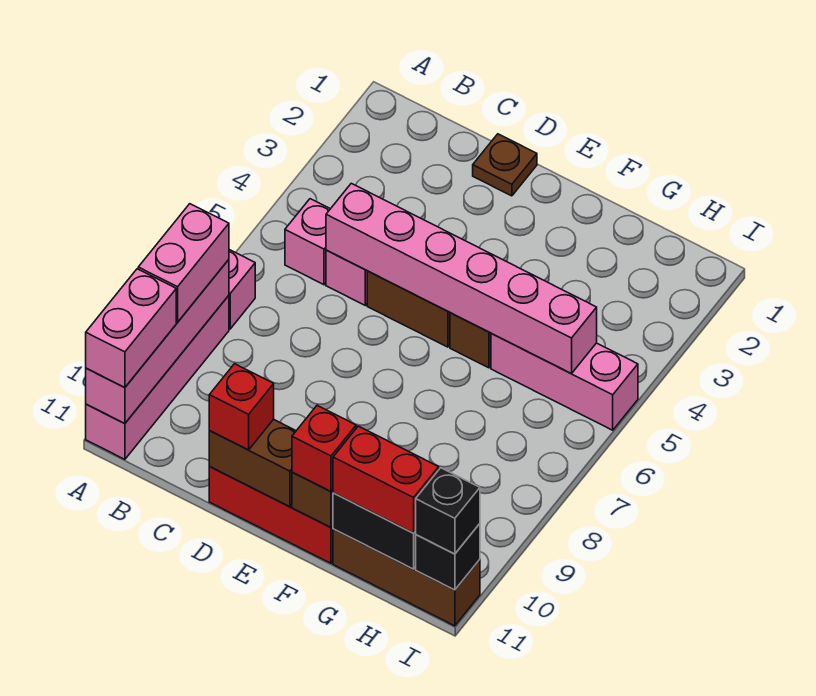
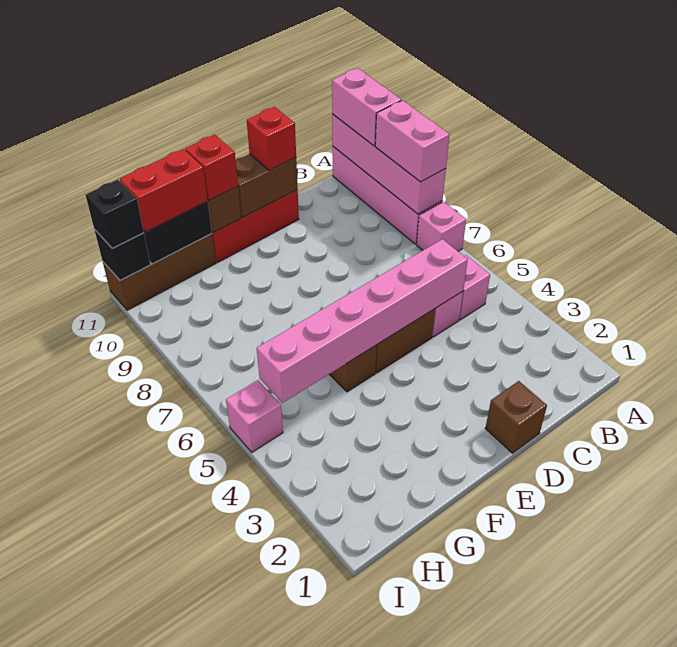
brown plate D1 level 1 -> brown brick D1 level 1
pink brick G5:I5 level 1 -> pink brick I5 level 1

